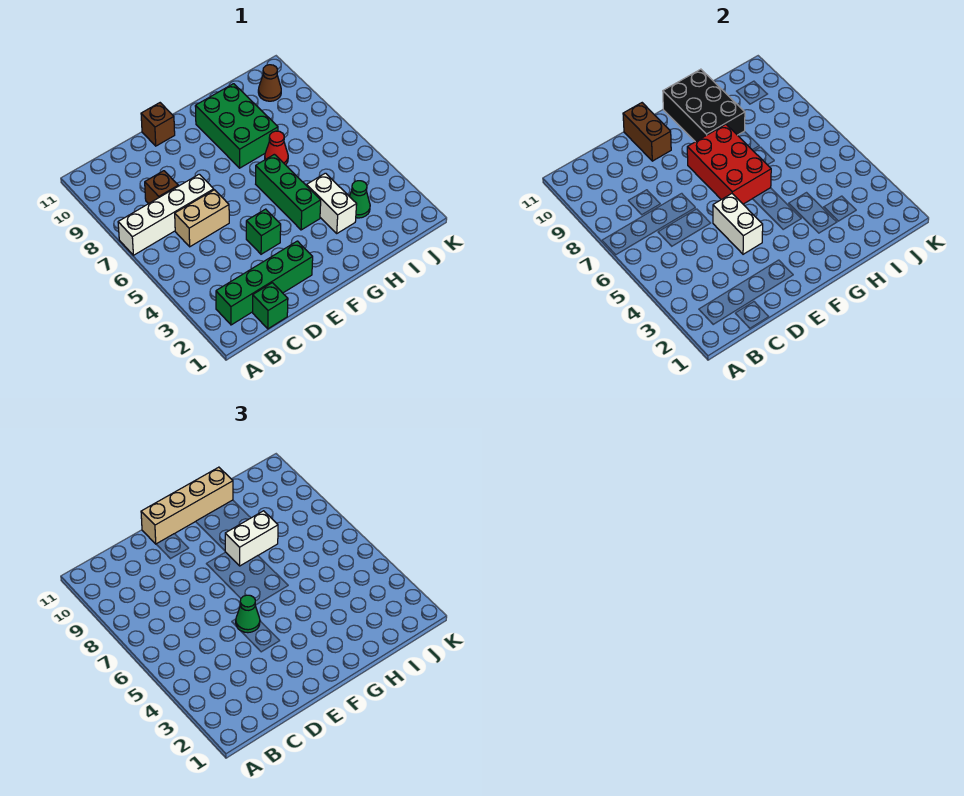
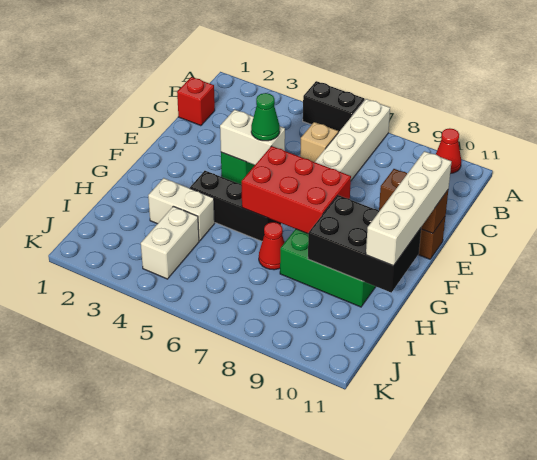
none -> black brick A5:A6 level 1
none -> red cone A10 level 1
green brick B2:E2 level 1 -> none
green brick C1 level 1 -> red brick C1 level 1
tan brick C6:D6 level 1 -> tan brick C6 level 1
brown brick C8 level 1 -> none
tan brick E11:H11 level 3 -> white brick E11:H11 level 3
green brick G4:G6 level 1 -> black brick G4:G6 level 1
white brick G8:H8 level 3 -> white brick I4:J4 level 1
green cone I3 level 1 -> none
brown cone J10 level 1 -> none

